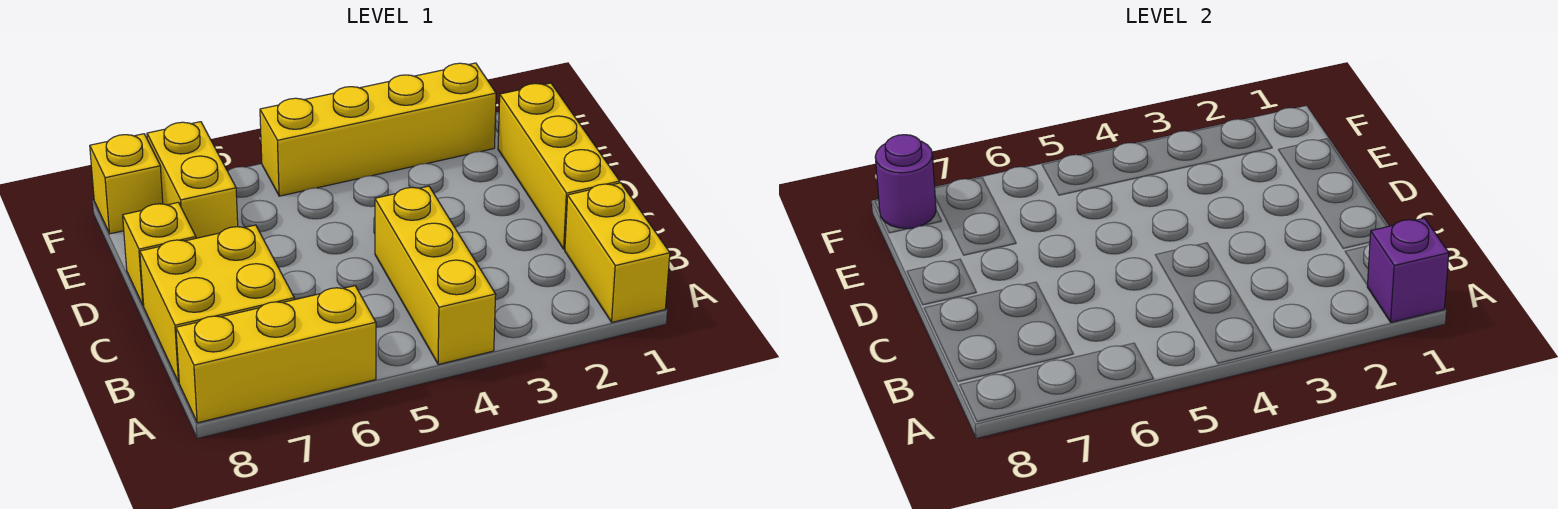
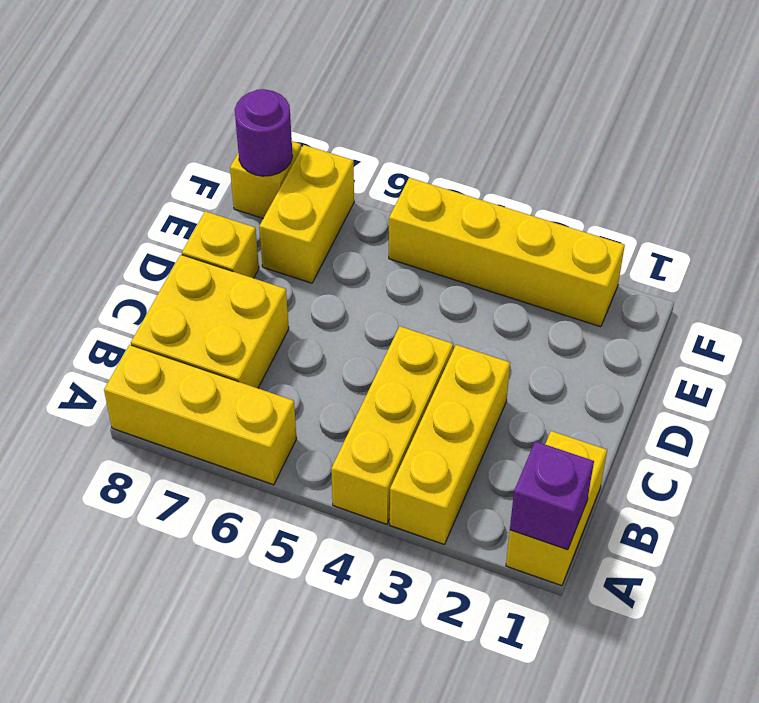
yellow brick C1:E1 level 1 -> yellow brick A3:C3 level 1

